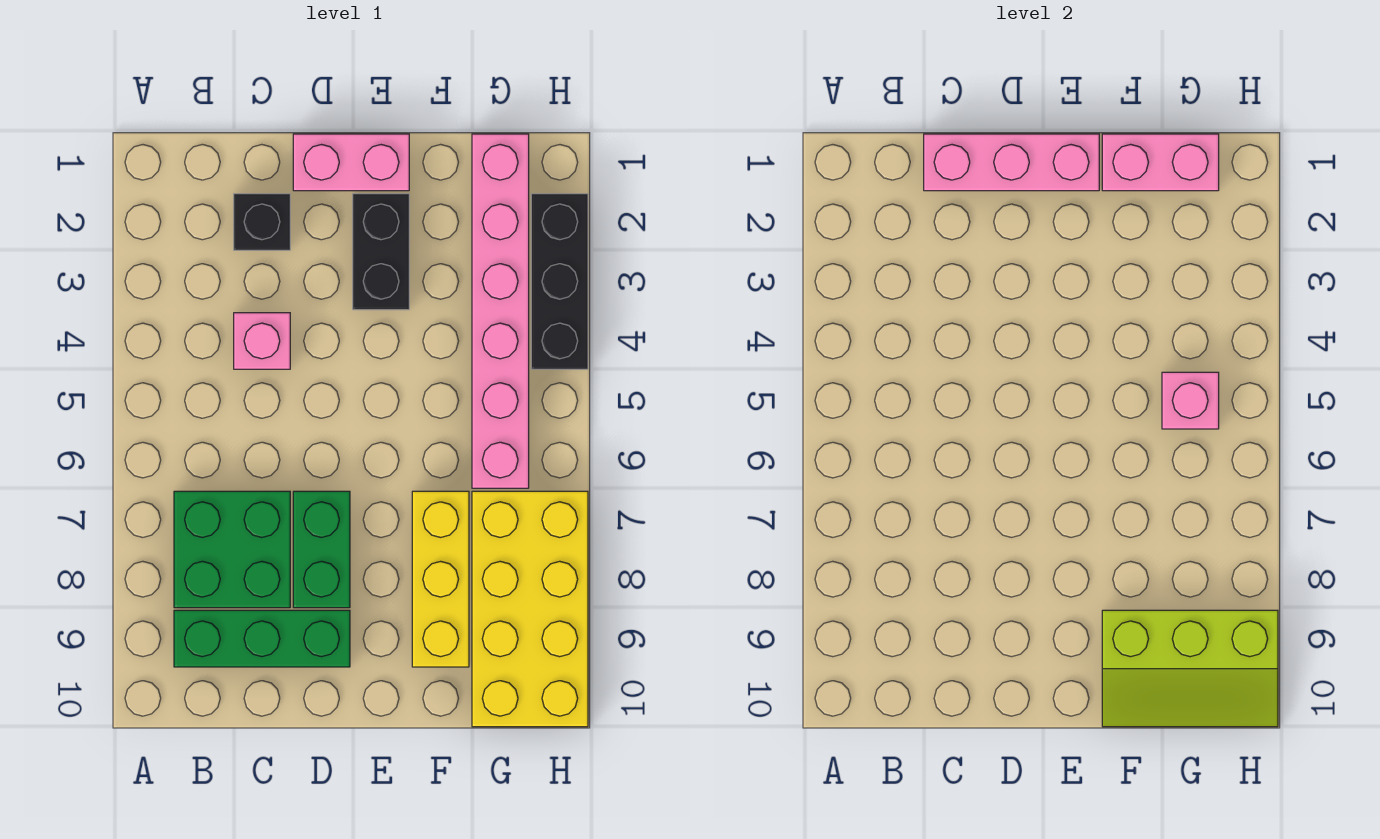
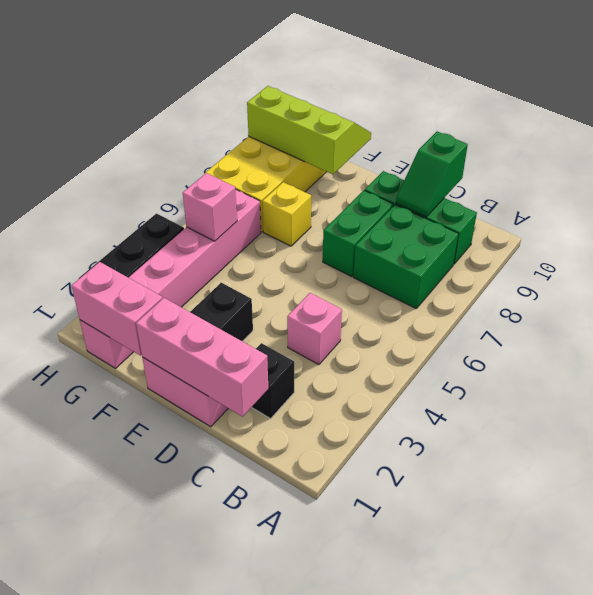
none -> green slope C9:C10 level 2 top 10
yellow brick F7:F9 level 1 -> yellow brick F7 level 1

